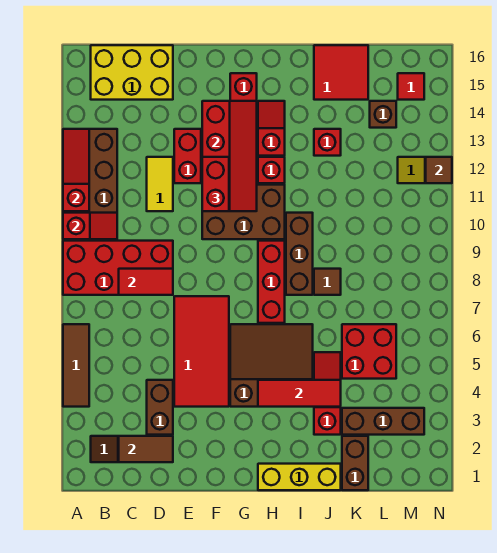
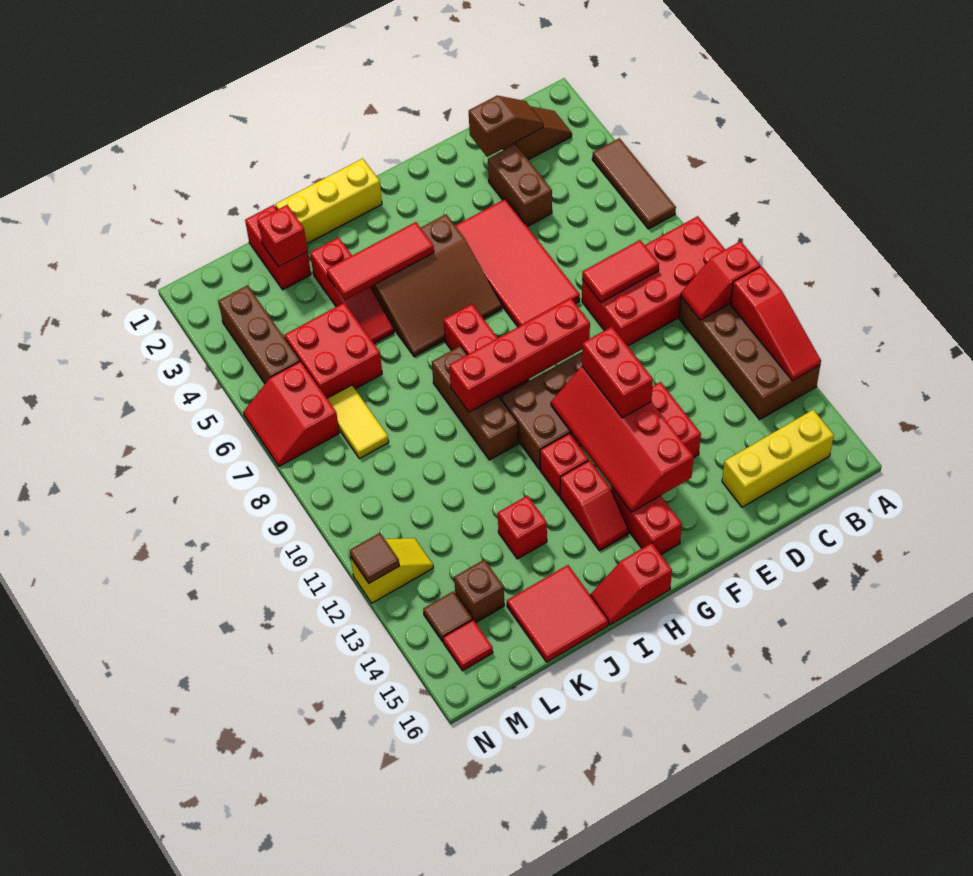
yellow brick B15:D16 level 1 -> yellow brick B15:D15 level 1
brown tile C2:D2 level 2 -> brown slope C2:D2 level 2 top D
yellow tile D11:D12 level 1 -> yellow tile L7:L8 level 1
none -> red brick F9:I9 level 2
none -> red slope H16:I16 level 1 top H
brown tile J8 level 1 -> brown tile M14 level 1
brown brick K1:K2 level 1 -> red brick K1:K2 level 1
none -> red brick K2 level 2
brown brick K3:M3 level 1 -> brown brick M3:M5 level 1
none -> red slope M6:N7 level 1 top M

